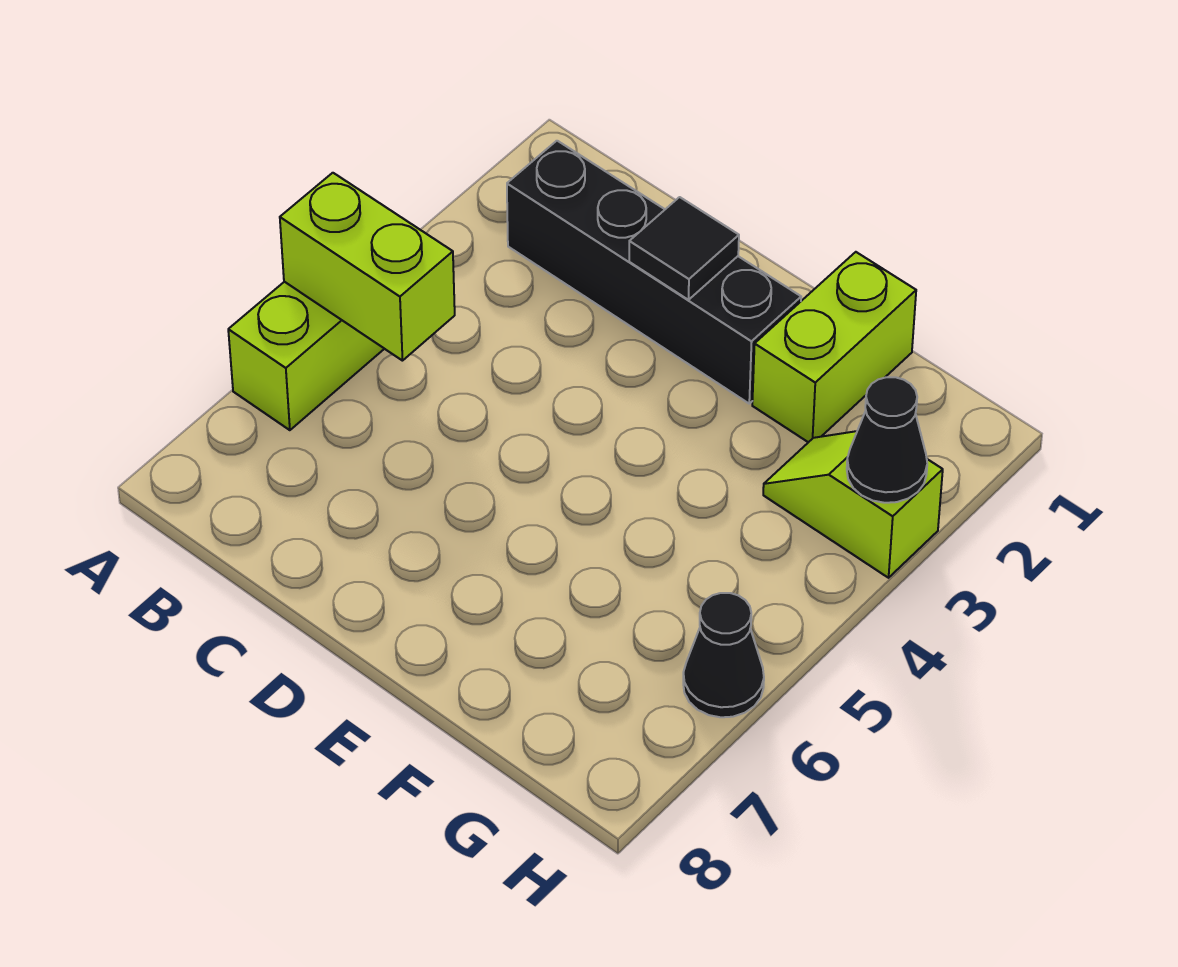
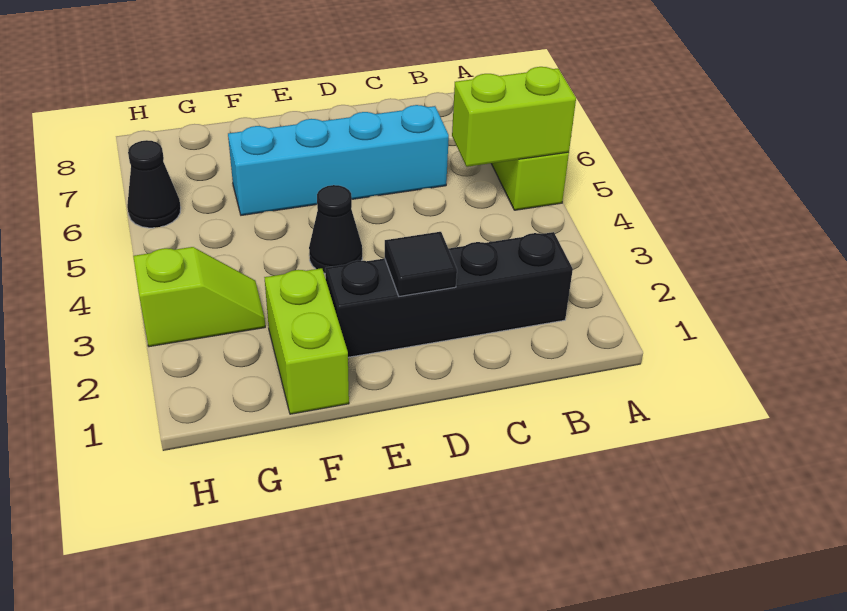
none -> cyan brick C6:F6 level 1
black cone H3 level 2 -> black cone E4 level 1

